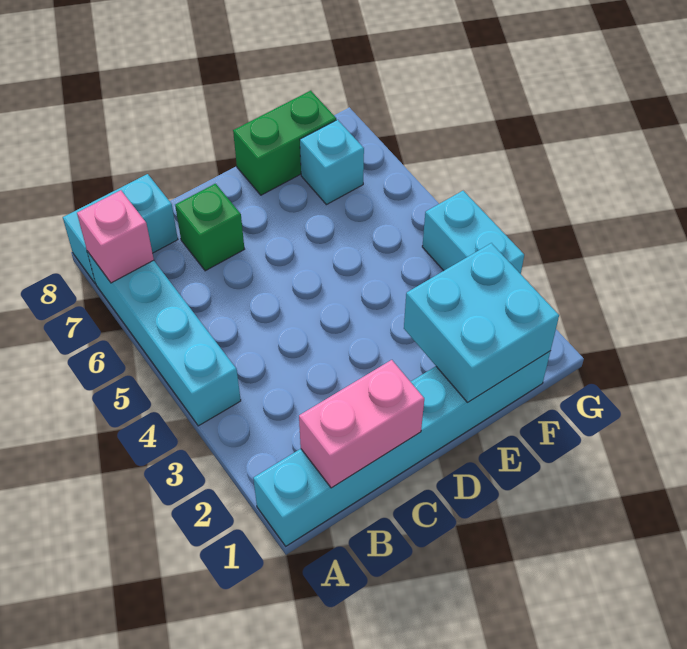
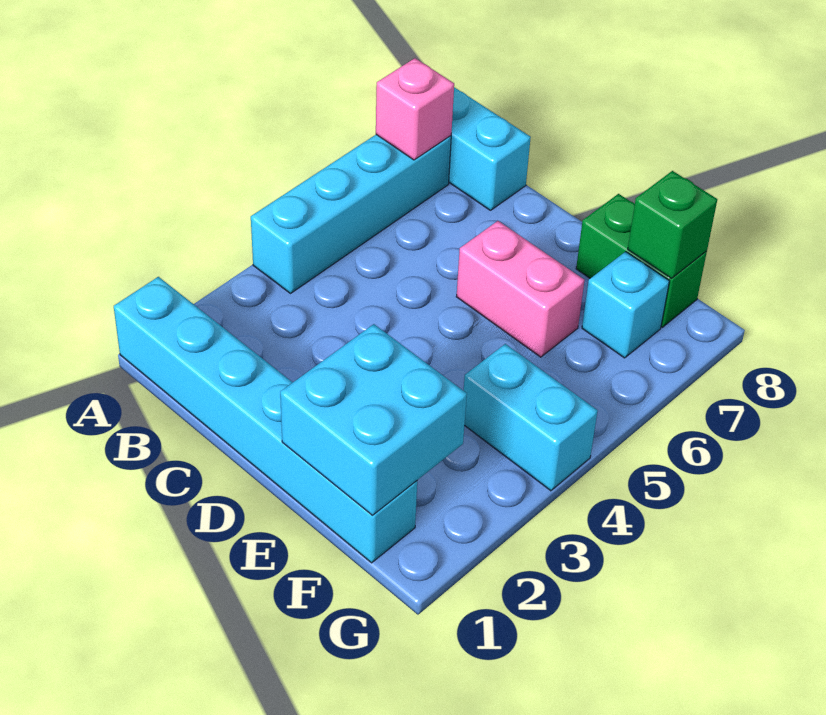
pink brick B1:C1 level 2 -> pink brick D6:E6 level 1
green brick C7 level 1 -> green brick F8 level 2
cyan brick G3:G4 level 1 -> cyan brick F4:G4 level 1

